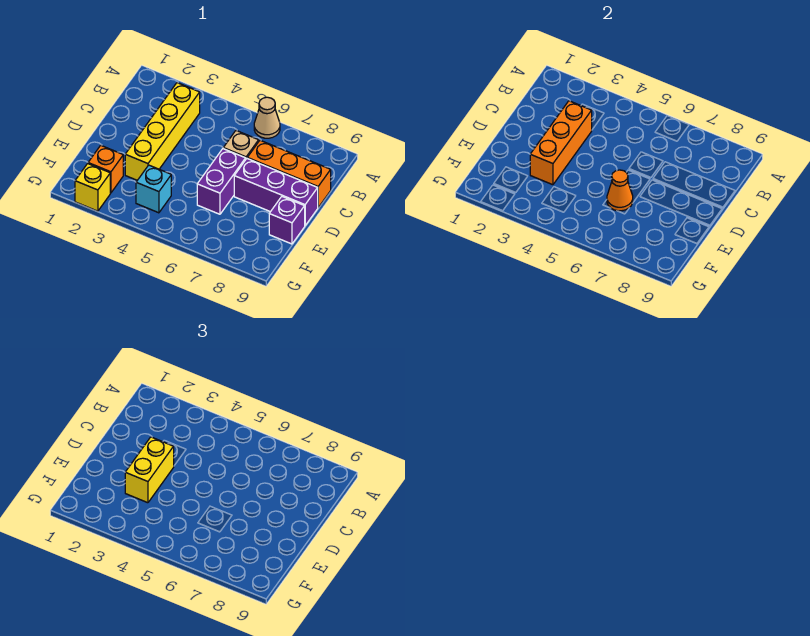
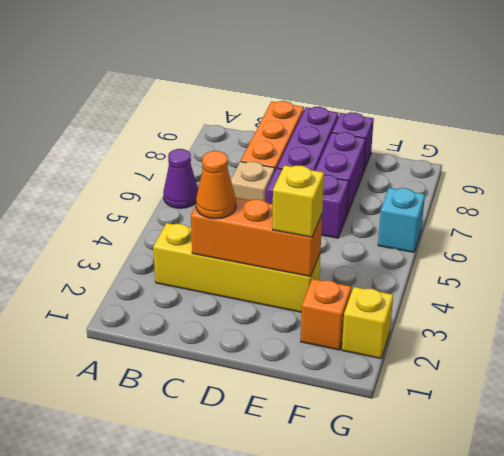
tan cone A6 level 1 -> purple cone A6 level 1
yellow brick D3:E3 level 3 -> yellow brick E3 level 3
orange cone E6 level 2 -> orange cone C3 level 3
none -> purple brick E7:E8 level 1
cyan brick F4 level 1 -> cyan brick G6 level 1

